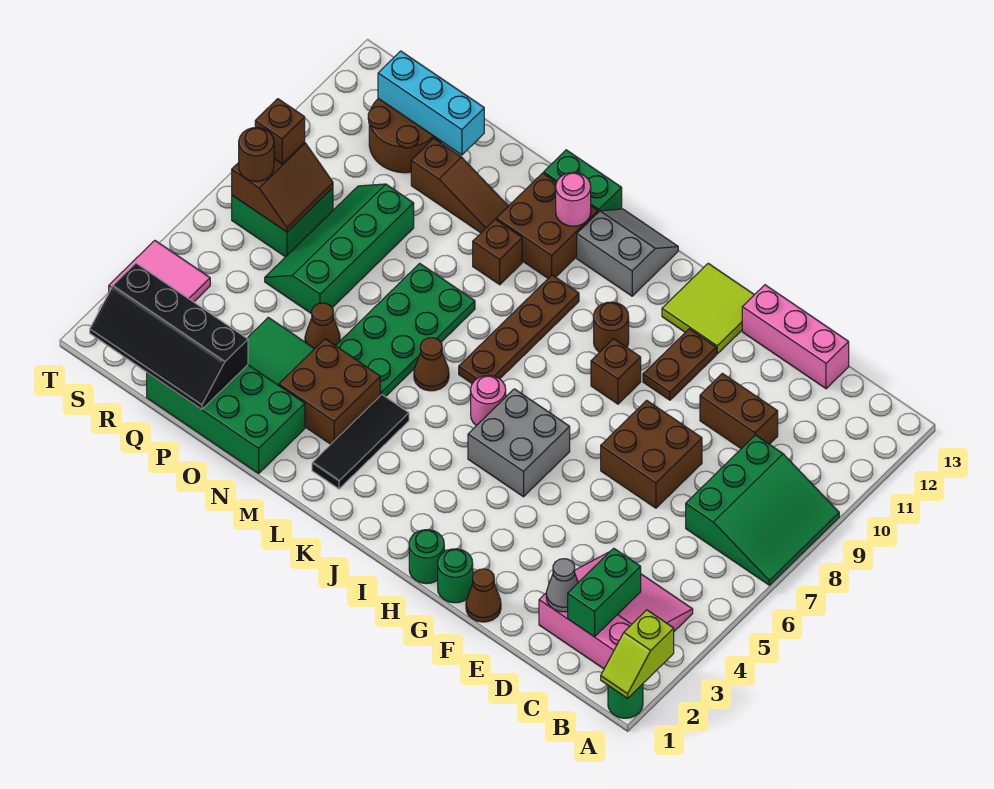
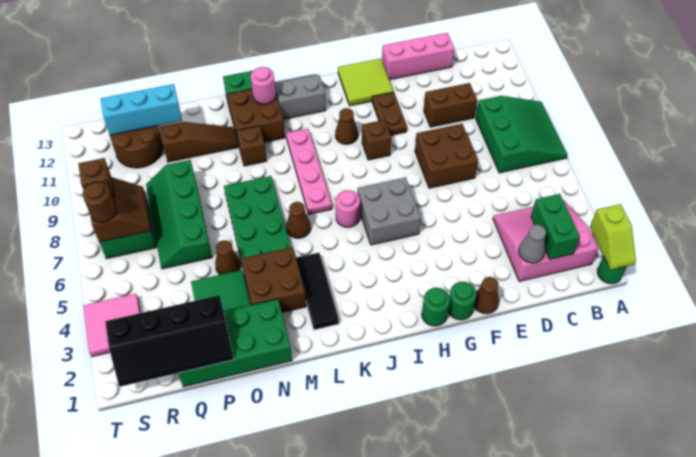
brown round brick I10 level 1 -> brown cone I10 level 1
brown plate K7:K10 level 1 -> pink plate K7:K10 level 1

